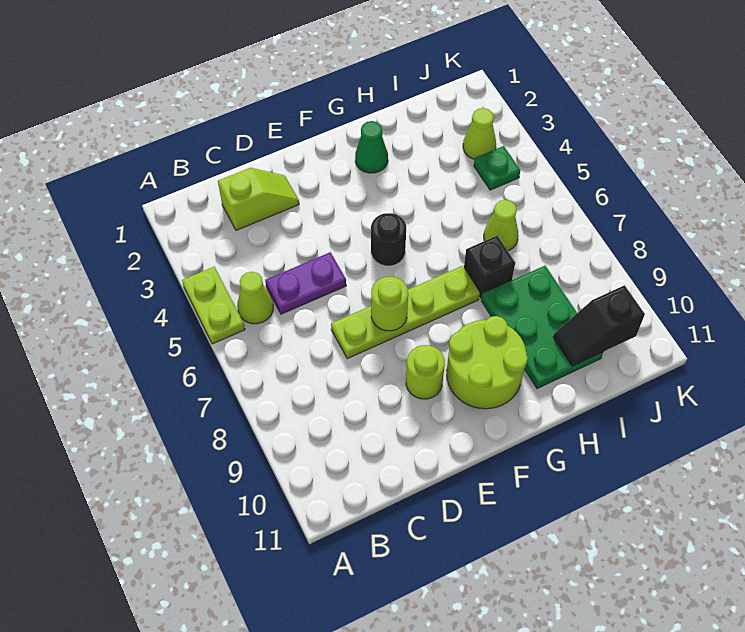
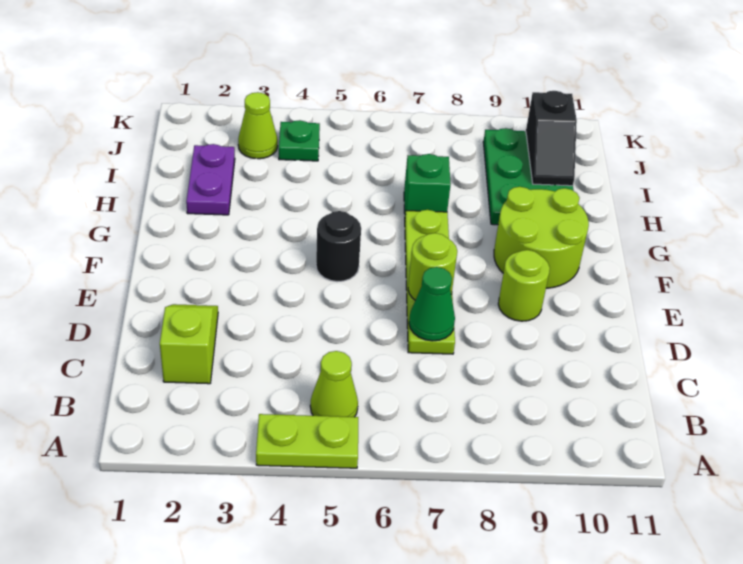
purple plate C5:D5 level 1 -> purple plate H2:I2 level 1
green cone G2 level 1 -> green cone D7 level 2
black brick H7 level 1 -> green brick H7 level 1
green plate H8:I10 level 1 -> green plate H9:J10 level 1
lime cone I6 level 1 -> none

